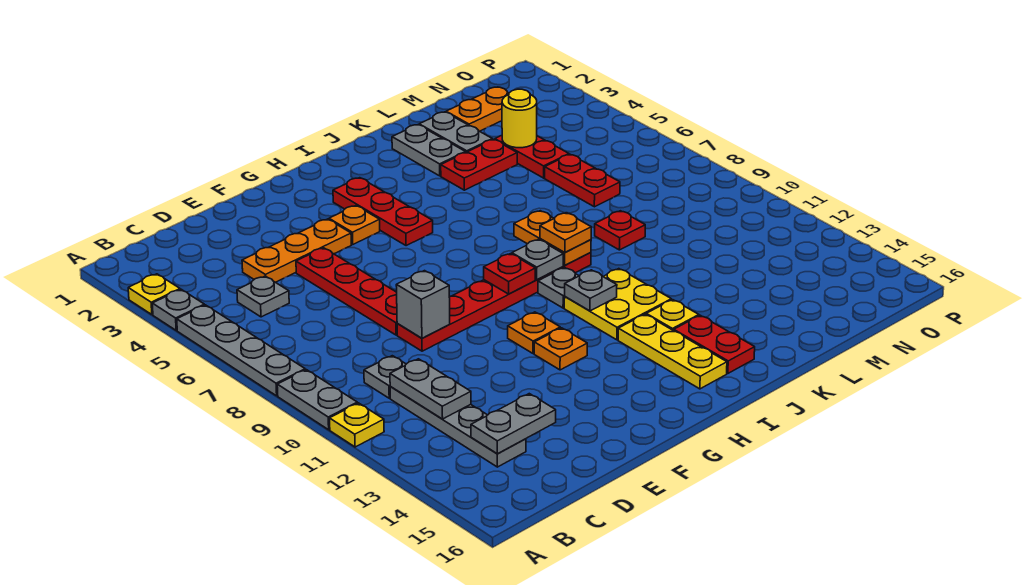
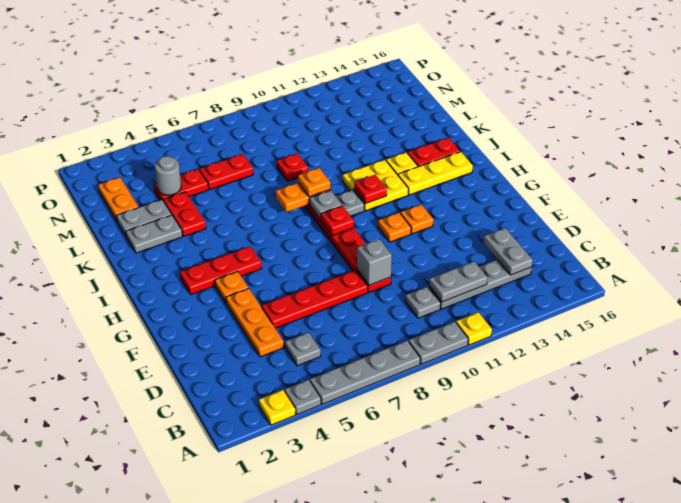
grey plate I11 level 2 -> red plate I11 level 2
yellow round brick M4 level 2 -> grey round brick M4 level 2

